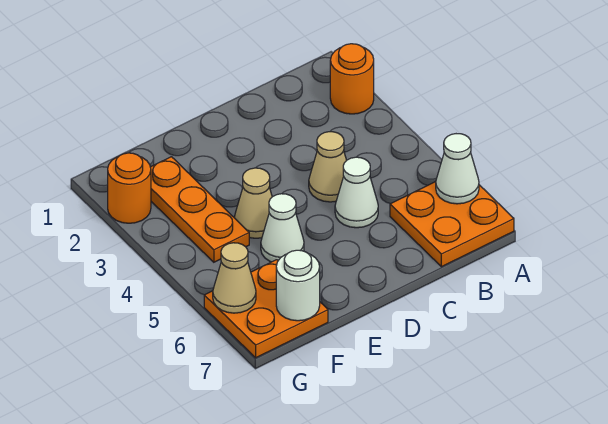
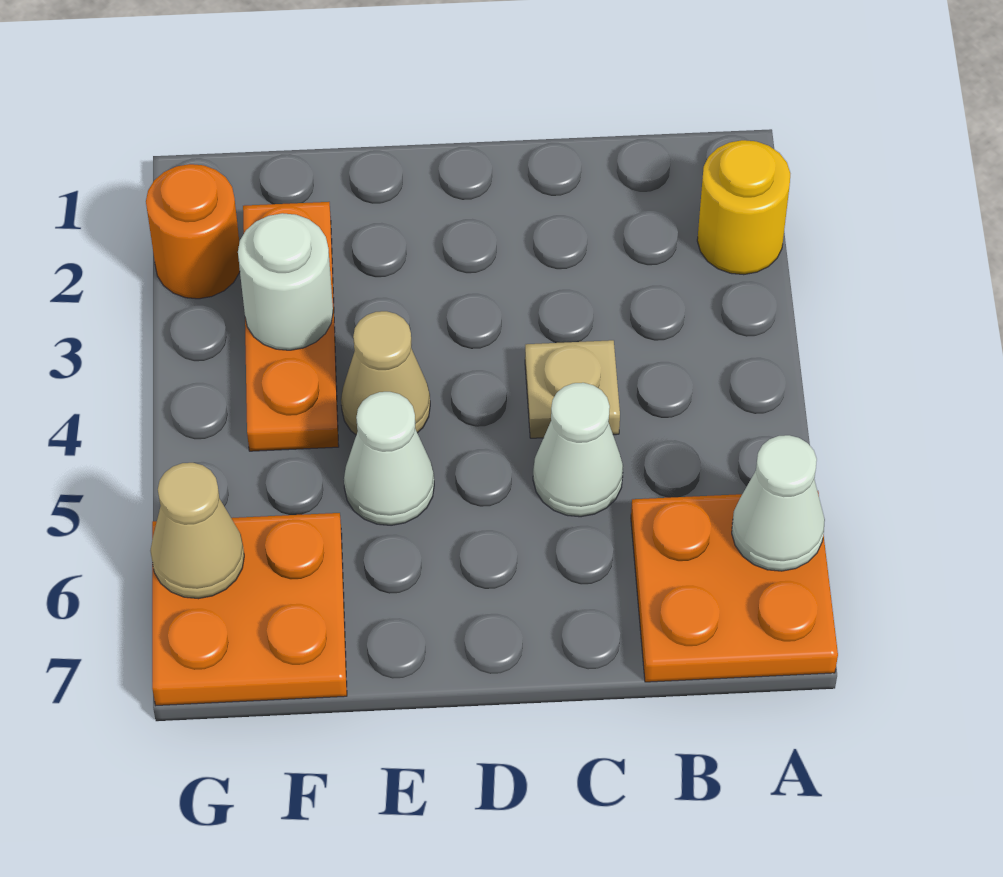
orange round brick A2 level 1 -> yellow round brick A2 level 1
tan cone C4 level 1 -> tan plate C4 level 1
white round brick F7 level 2 -> white round brick F3 level 2

